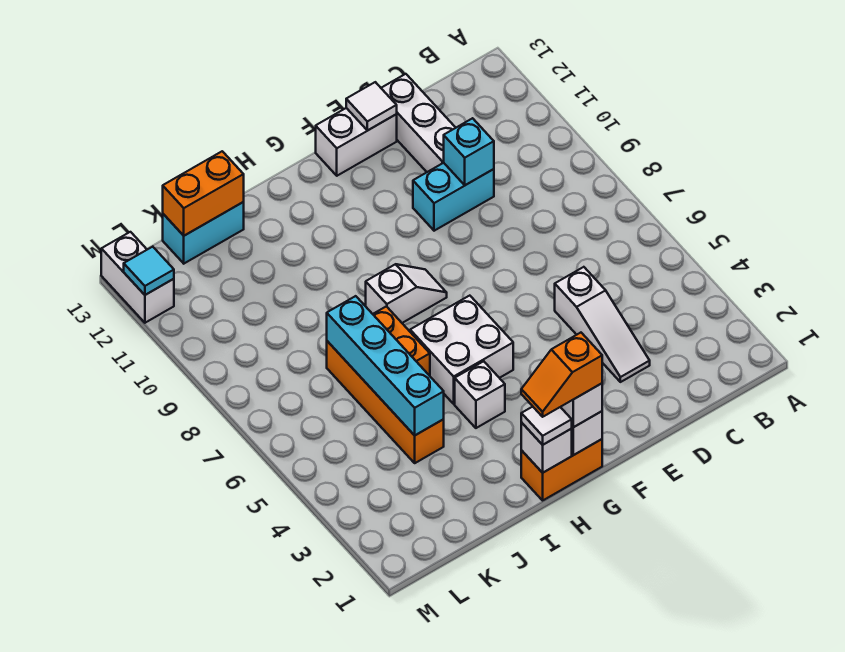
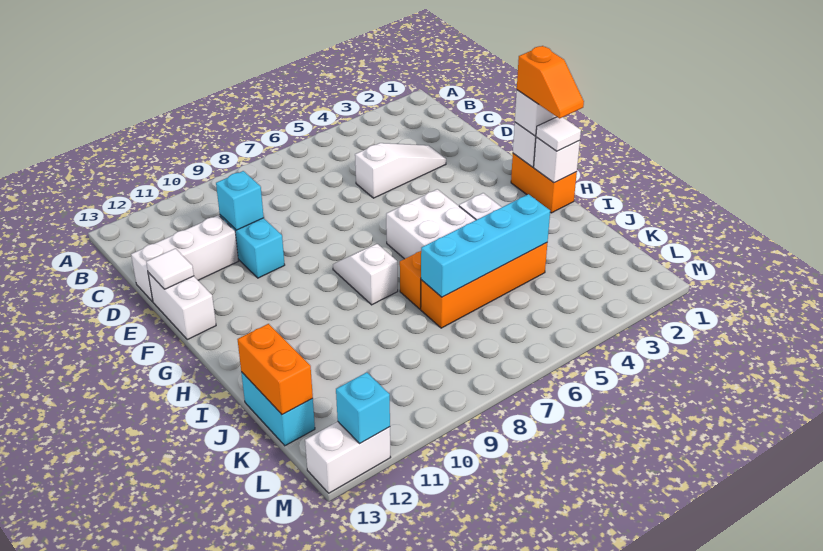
cyan tile M12 level 2 -> cyan brick M12 level 2

